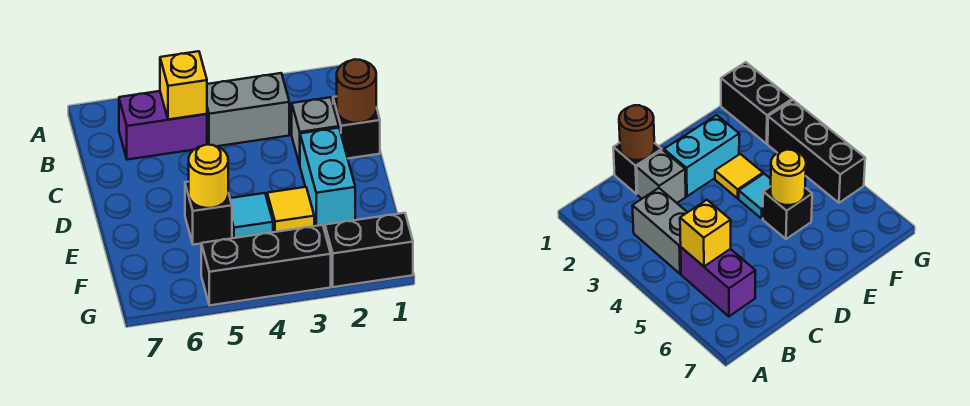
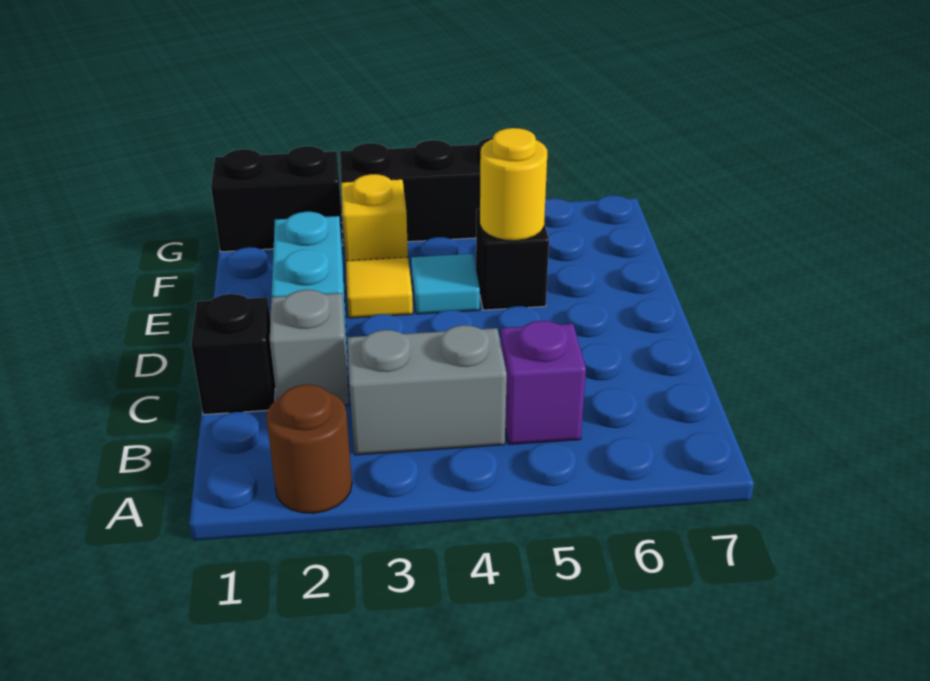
purple brick B5:B6 level 1 -> purple brick B5 level 1
yellow brick B5 level 2 -> yellow brick F3 level 1
brown round brick C1 level 2 -> brown round brick A2 level 1

